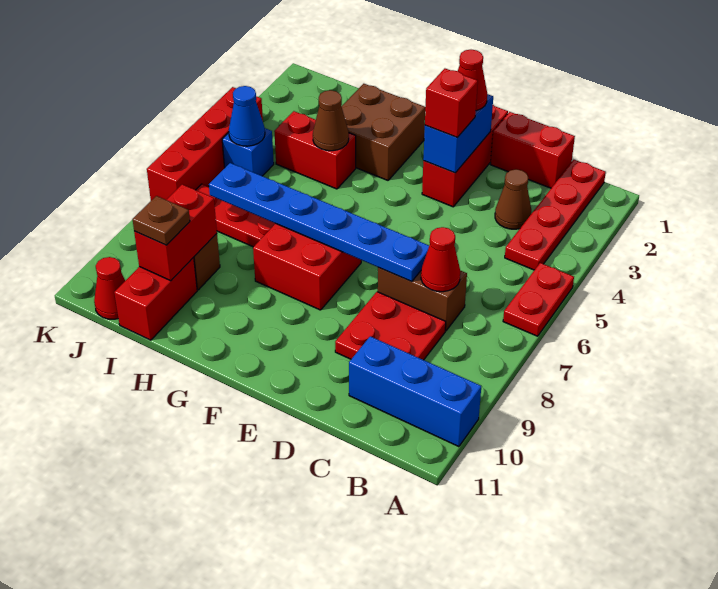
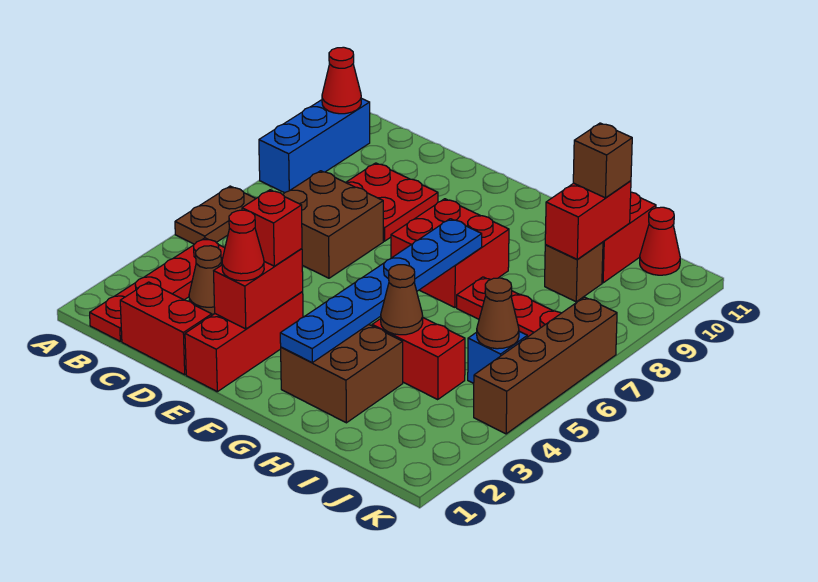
red plate A5:A6 level 1 -> brown plate A5:A6 level 1
blue brick A10:C10 level 1 -> blue brick A8:A10 level 1
brown brick C7:D7 level 1 -> brown brick C6:D7 level 1
red cone C7 level 2 -> red cone A10 level 2
blue plate D7:I7 level 2 -> blue plate G2:G7 level 2
blue brick E2:E3 level 2 -> red brick E2:E3 level 2
brown plate I10 level 3 -> brown brick I10 level 3
blue cone J5 level 2 -> brown cone J5 level 2
red brick K4:K7 level 1 -> brown brick K4:K7 level 1

